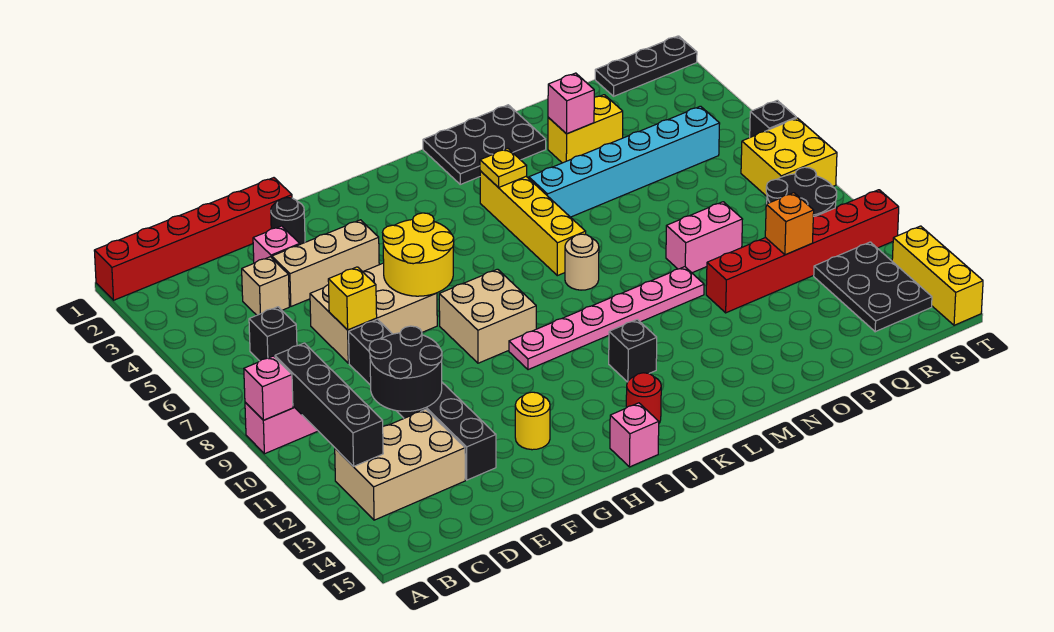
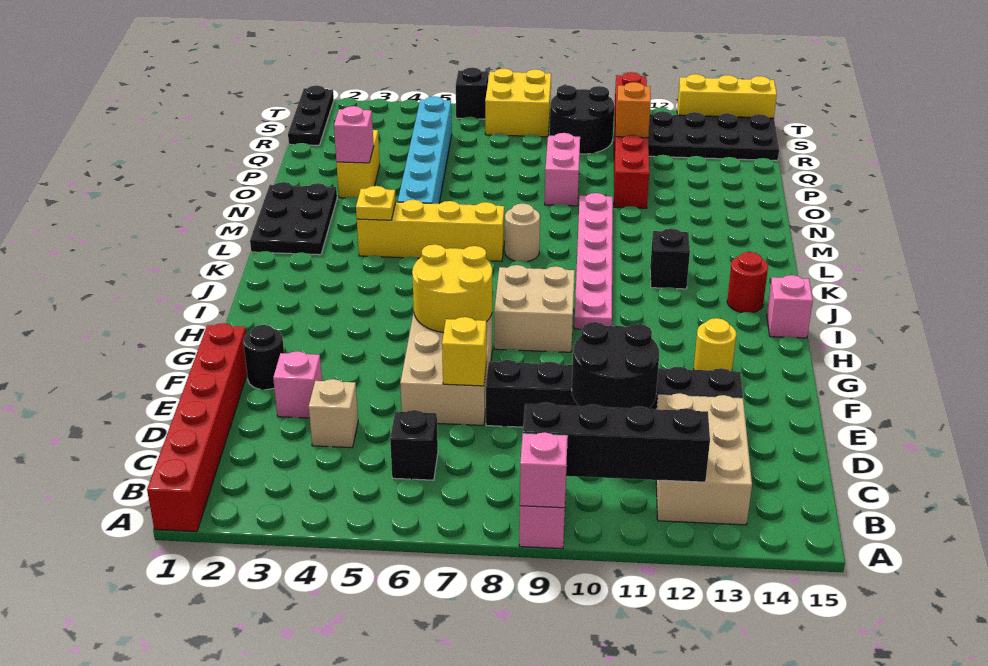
tan brick E4:G4 level 1 -> none
black plate R12:S14 level 1 -> black plate R12:S15 level 1

